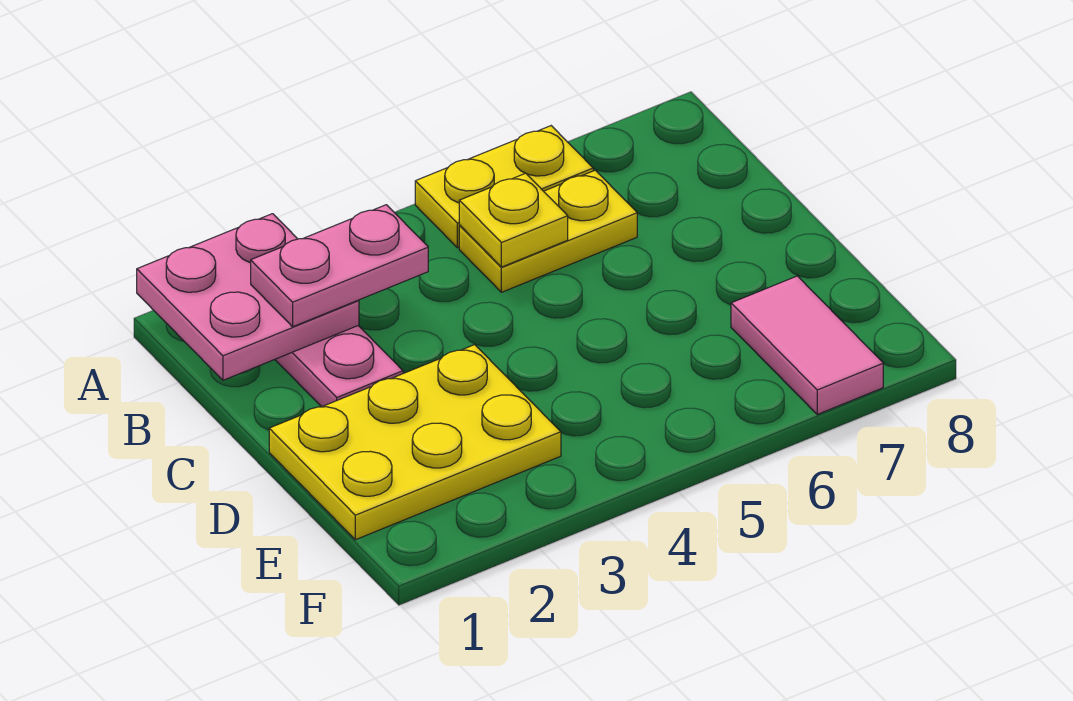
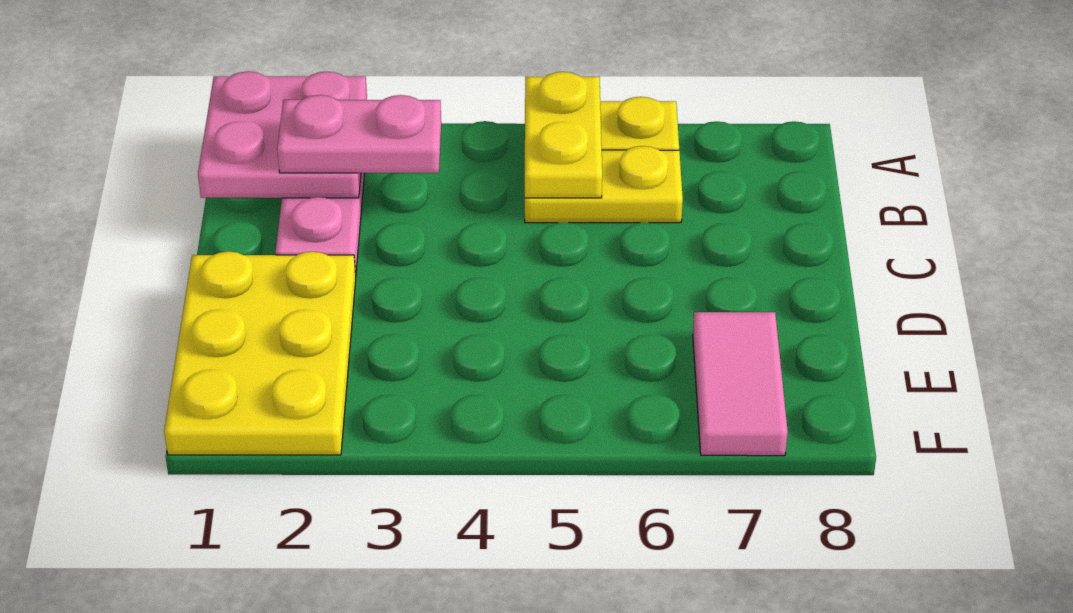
yellow plate B5 level 2 -> yellow plate A5:B5 level 2
yellow plate D1:E3 level 1 -> yellow plate D1:F2 level 1

